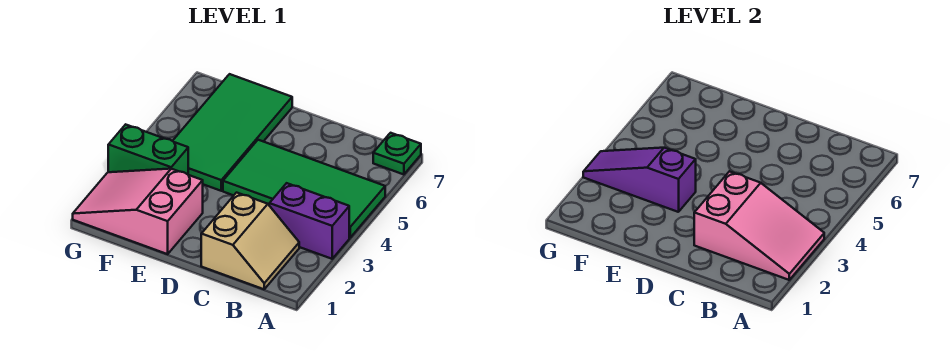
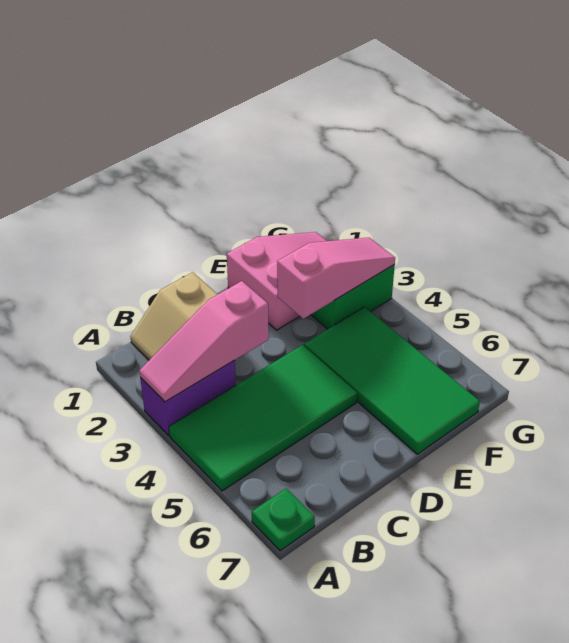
pink slope A2:C3 level 2 top C -> pink slope A3:C3 level 2 top C
purple slope E3:G3 level 2 top E -> pink slope E3:G3 level 2 top E

